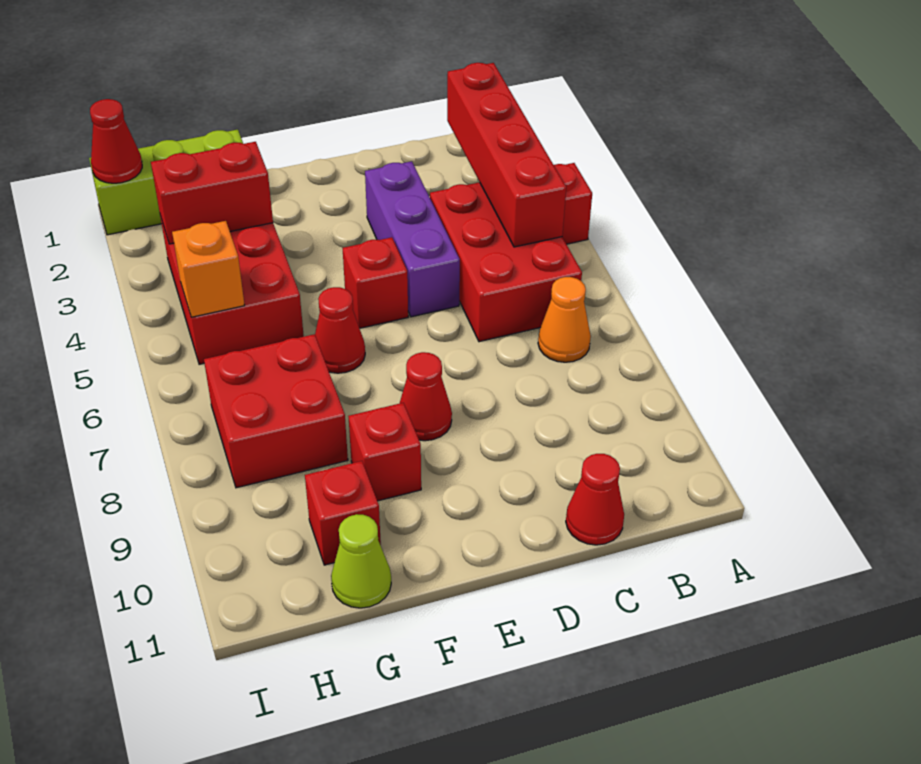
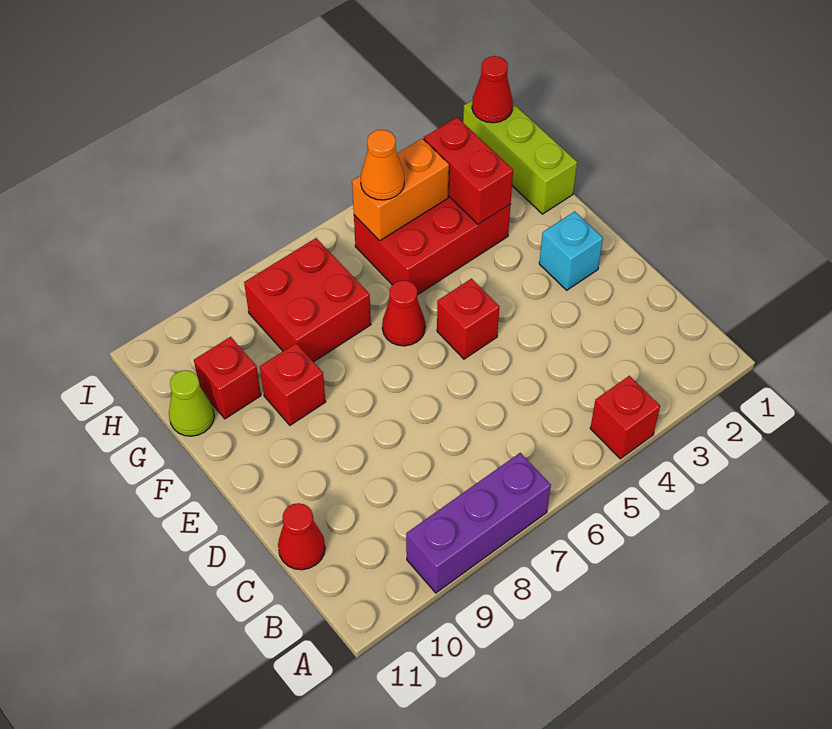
red brick B2:B5 level 2 -> none
red brick B4:C6 level 1 -> none
orange cone B7 level 1 -> orange cone H5 level 3
purple brick D3:D5 level 1 -> purple brick A7:A9 level 1
none -> cyan brick E2 level 1
red cone E8 level 1 -> none
orange brick H5 level 2 -> orange brick H4:H5 level 2

